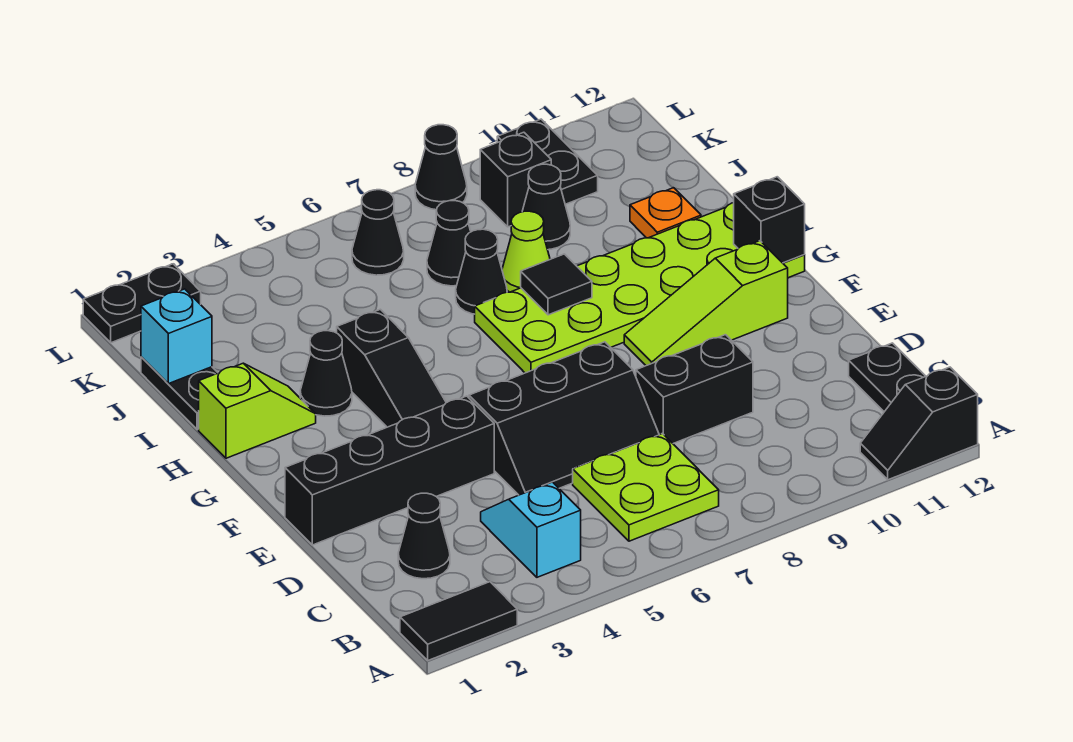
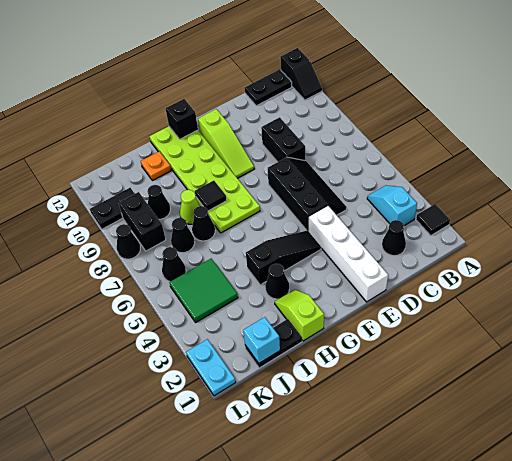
black tile A1:A2 level 1 -> black tile A2 level 1
cyan slope B4:C4 level 1 top B -> cyan slope B3:B4 level 1 top 3
lime plate B6:C7 level 1 -> none
black brick E1:E4 level 1 -> white brick E1:E4 level 1
none -> green tile J4:K5 level 1
black brick K9 level 1 -> black brick K8:K9 level 1
black plate L1:L2 level 1 -> cyan plate L1:L2 level 1

